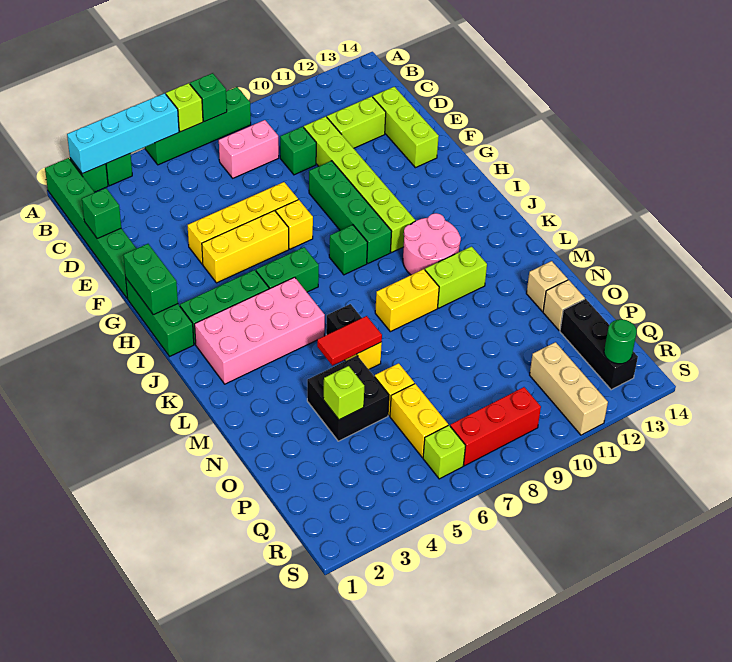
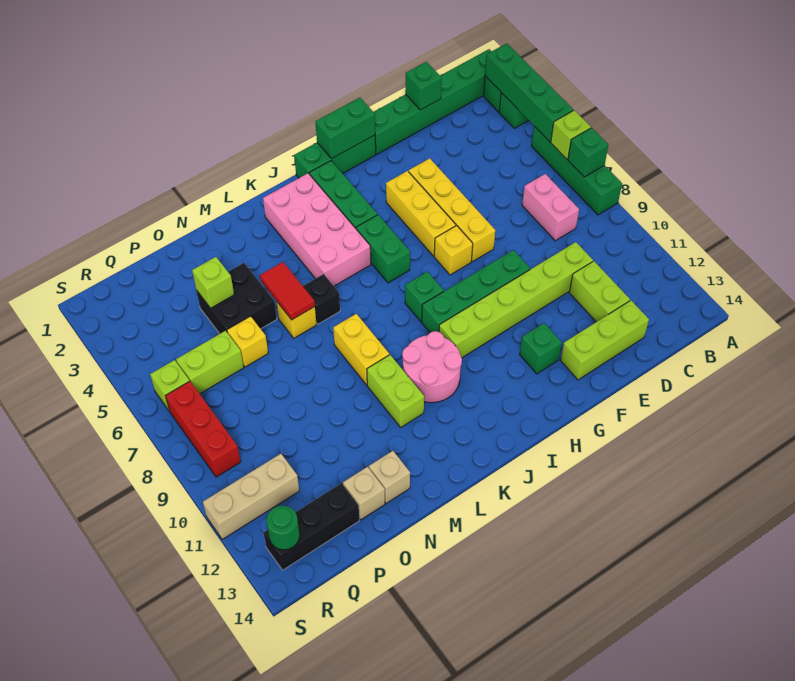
cyan brick A2:A5 level 2 -> green brick A2:A5 level 2
green brick D9 level 1 -> green brick G12 level 1
yellow brick P6:Q6 level 1 -> lime brick P6:Q6 level 1

